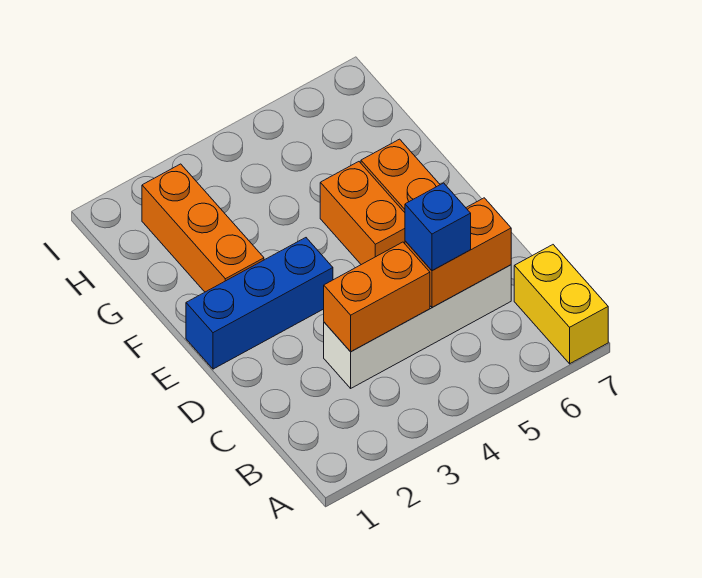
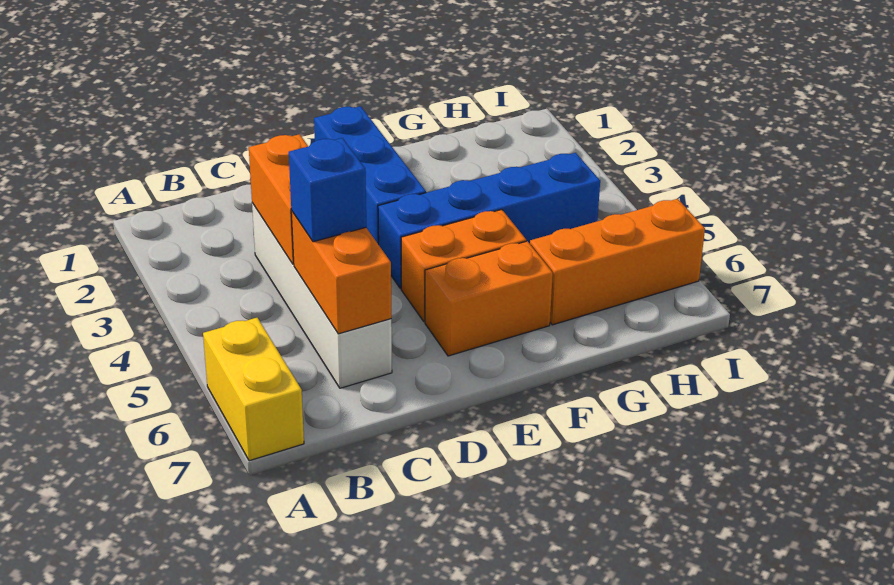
yellow brick A7:B7 level 1 -> yellow brick A6:A7 level 1
none -> blue brick E4:H4 level 1
orange brick F2:H2 level 1 -> orange brick G6:I6 level 1

